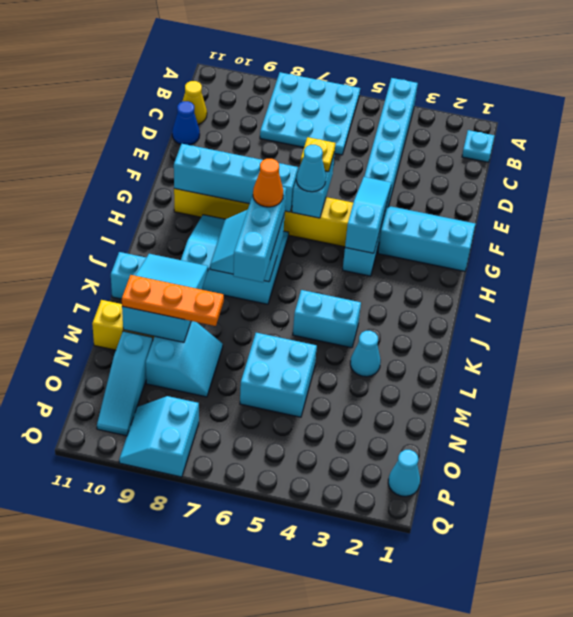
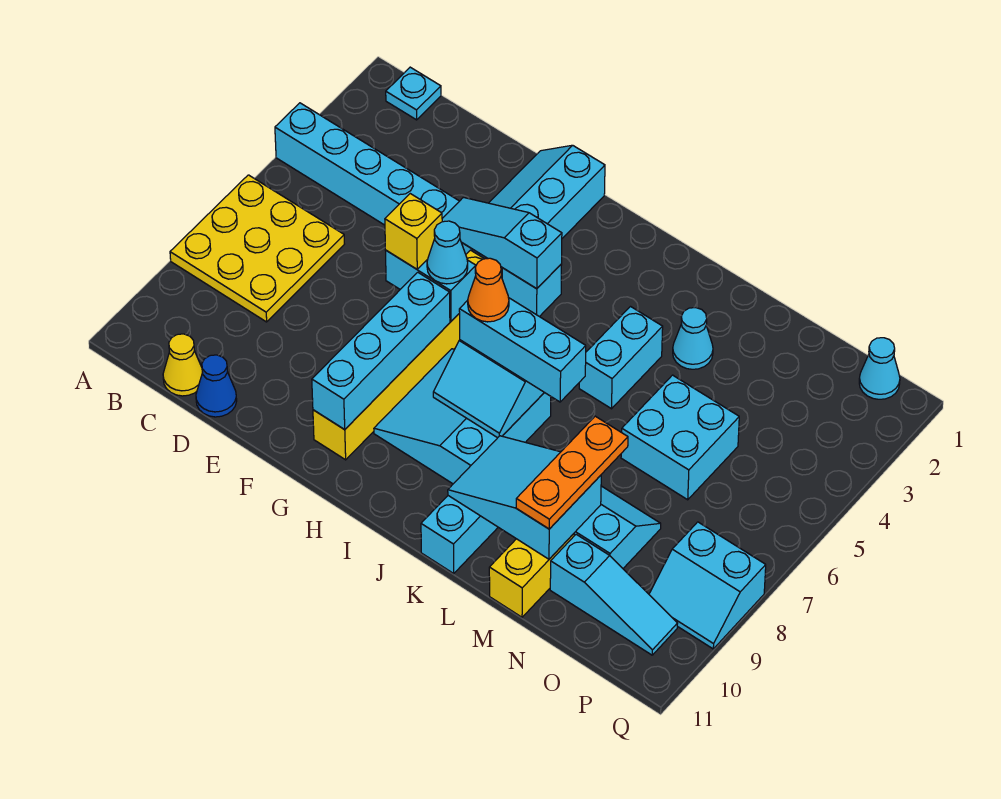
cyan plate A6:C8 level 1 -> yellow plate A6:C8 level 1
yellow plate F6 level 3 -> yellow brick F6 level 3

